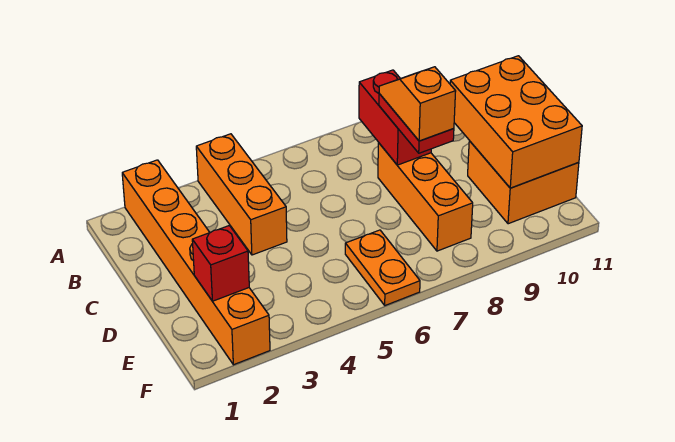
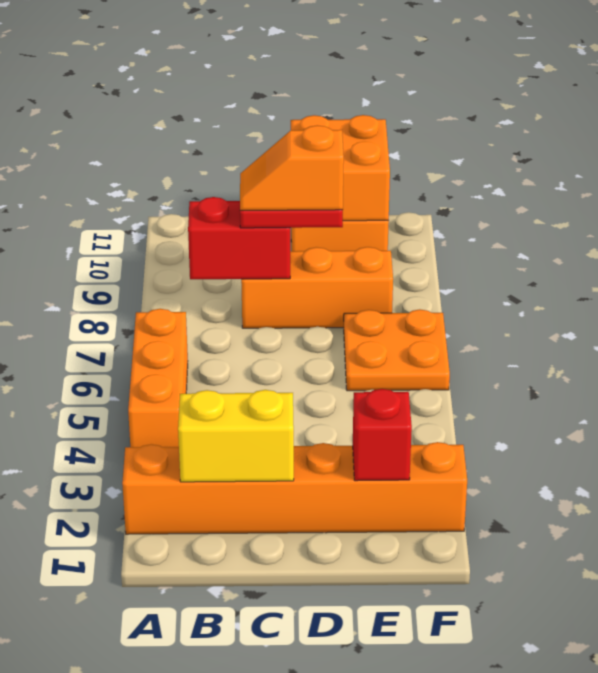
orange brick A4:C4 level 1 -> orange brick A4:A6 level 1
none -> yellow brick B2:C2 level 2
orange brick C10:E11 level 2 -> orange brick D10:E11 level 2
orange plate E6:F6 level 1 -> orange plate E6:F7 level 1

